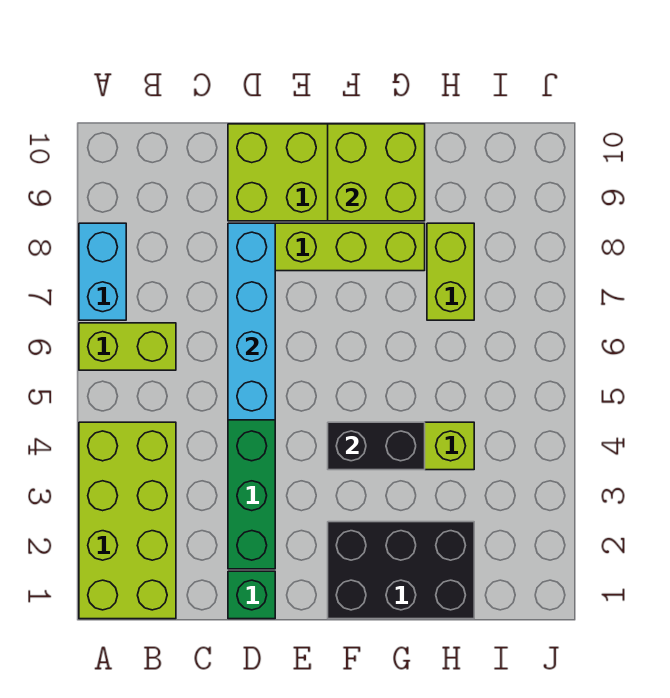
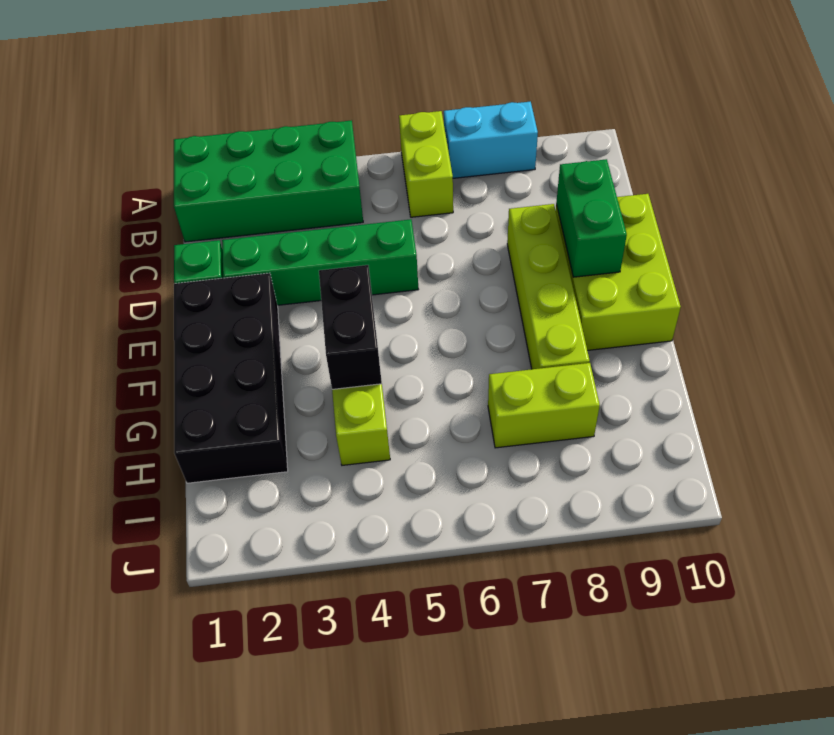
lime brick A1:B4 level 1 -> green brick A1:B4 level 1
cyan brick D5:D8 level 2 -> none
none -> green brick D9:E9 level 2
black brick F1:H2 level 1 -> black brick E1:H2 level 1
lime brick F9:G10 level 2 -> none

